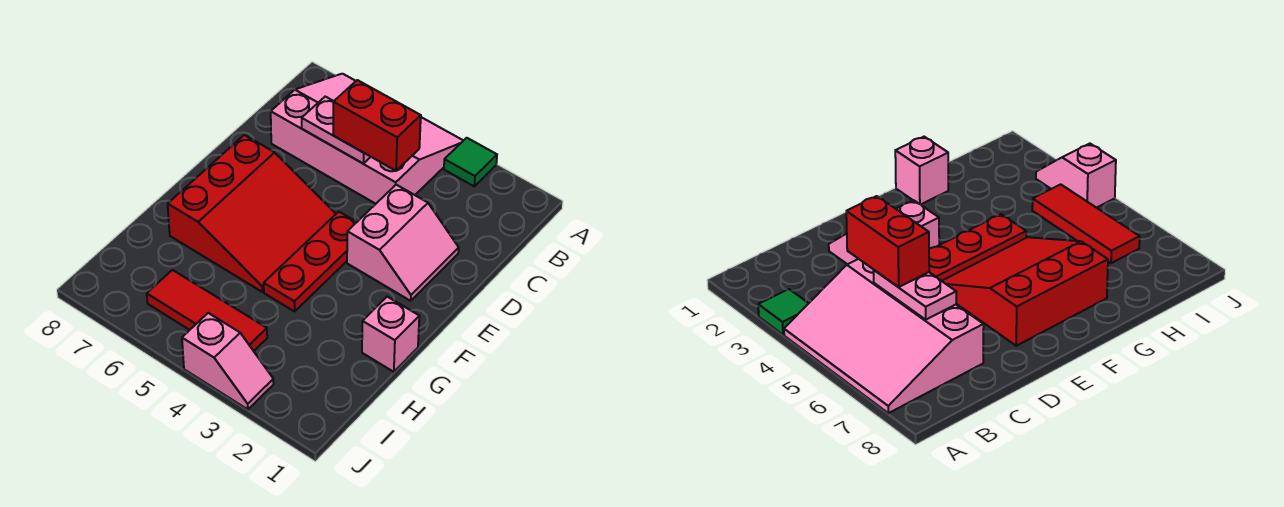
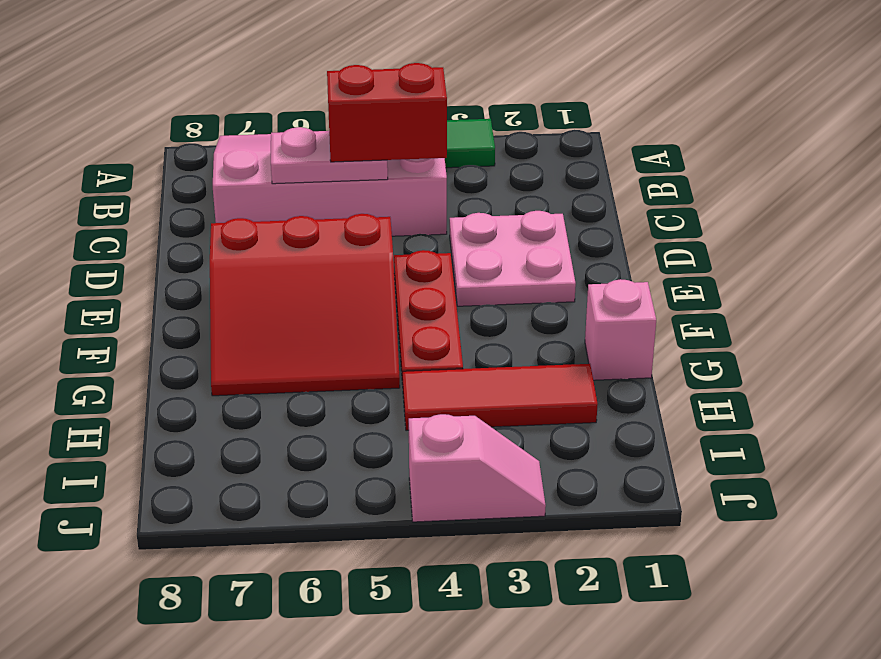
pink slope D2:E3 level 1 top 3 -> pink plate D2:E3 level 1
red slope E5:G7 level 1 top 7 -> red slope E5:G7 level 1 top E
red tile I4:I6 level 1 -> red tile H2:H4 level 1

